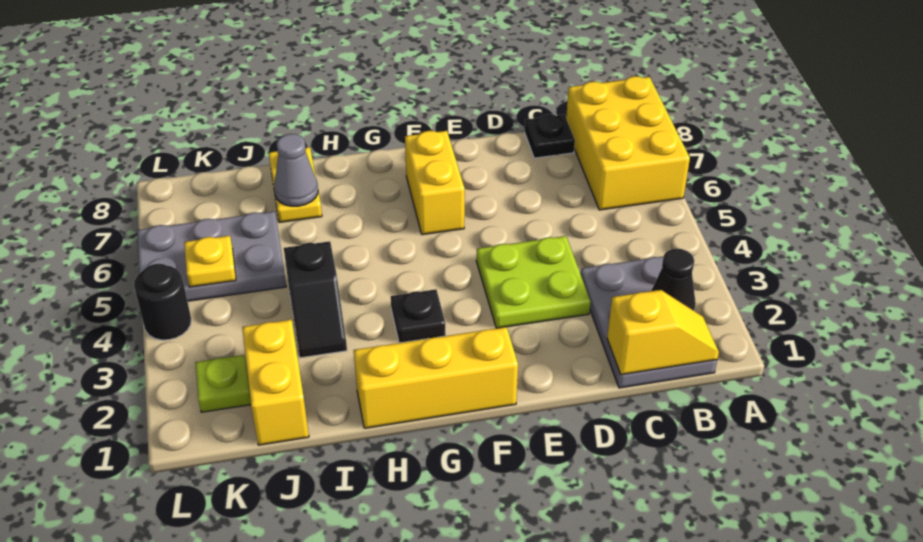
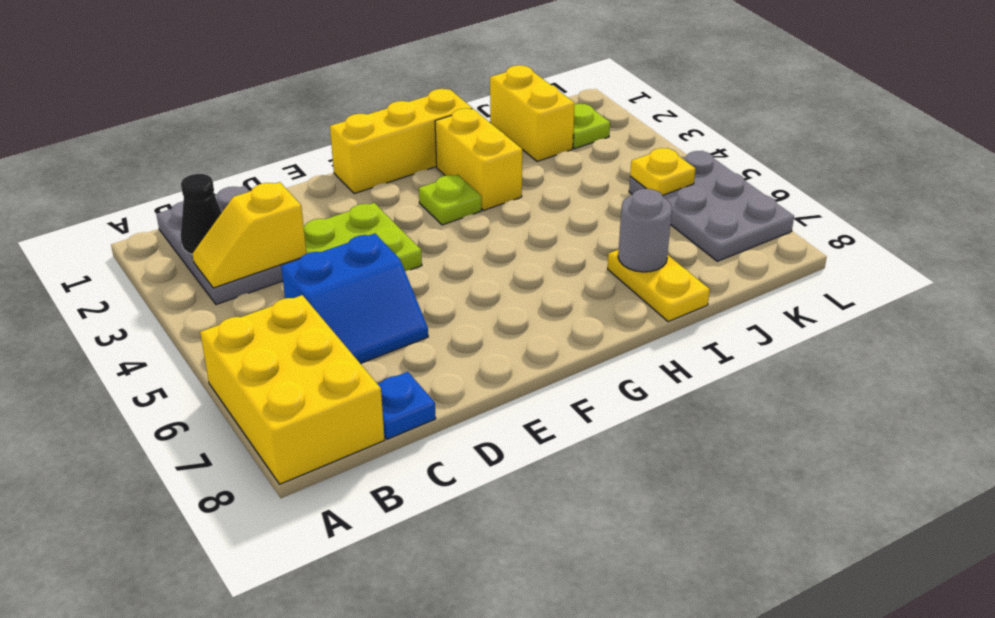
yellow slope B1:C1 level 2 top C -> yellow slope B3:C3 level 2 top C
none -> blue slope C5:D6 level 1 top 5
black plate C8 level 1 -> blue plate C8 level 1
yellow brick F6:F7 level 1 -> yellow brick H2:H3 level 1
black plate G3 level 1 -> lime plate G3 level 1
black slope I3:I4 level 1 top 4 -> none
grey cone I7 level 2 -> grey round brick I7 level 2
grey plate J5:L6 level 1 -> grey plate K5:L7 level 1
black round brick L4 level 1 -> none

